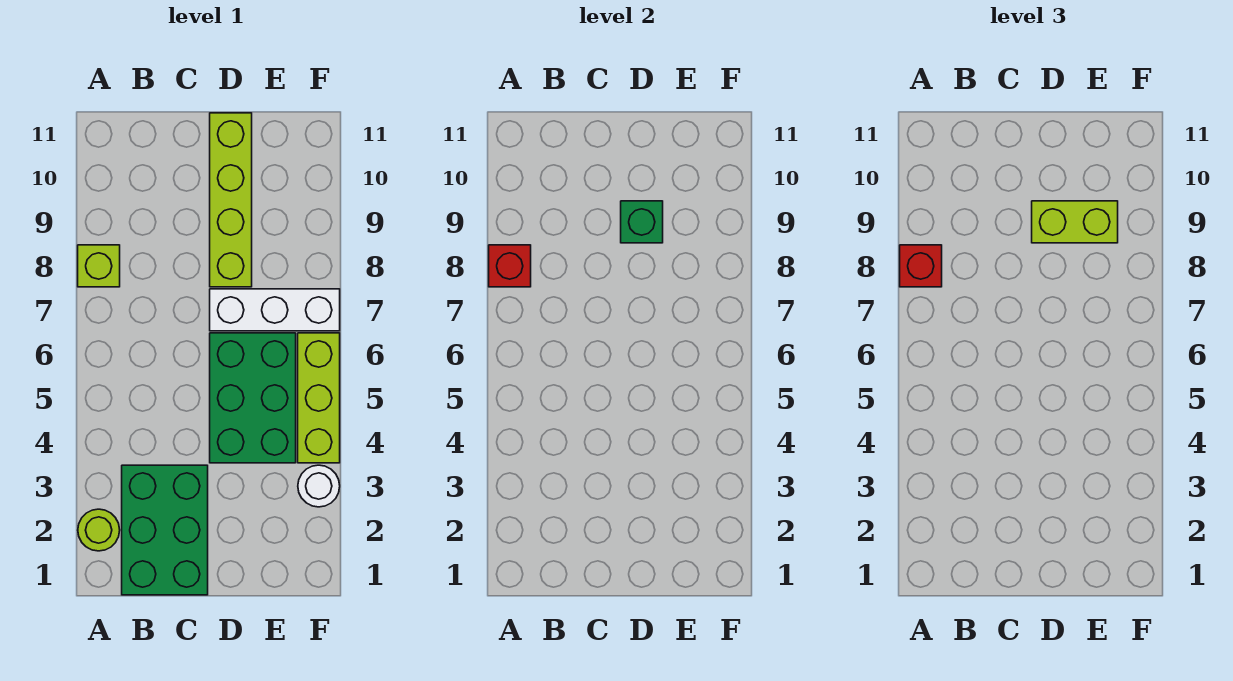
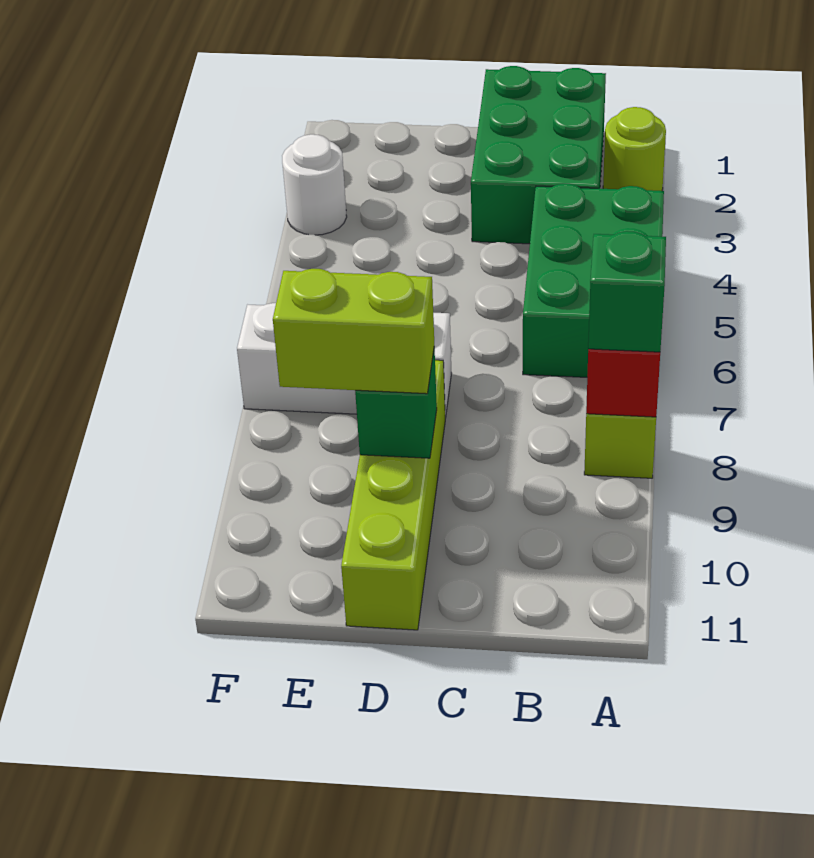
red brick A8 level 3 -> green brick A8 level 3
green brick D4:E6 level 1 -> green brick A4:B6 level 1
lime brick F4:F6 level 1 -> none

